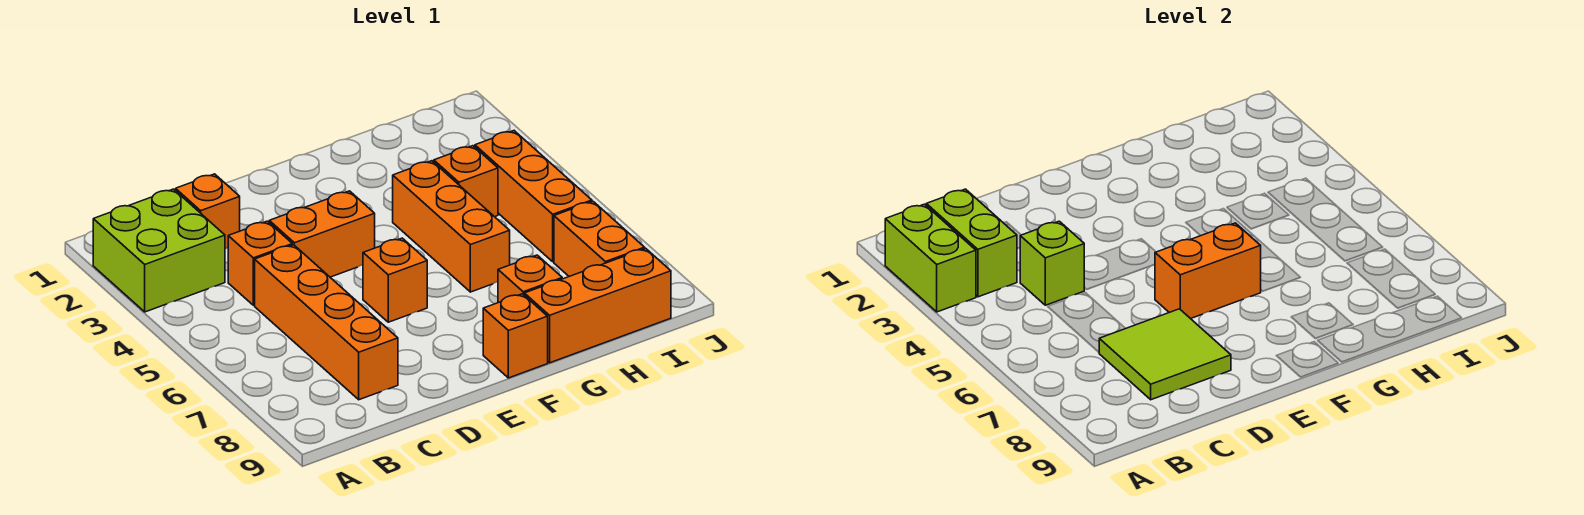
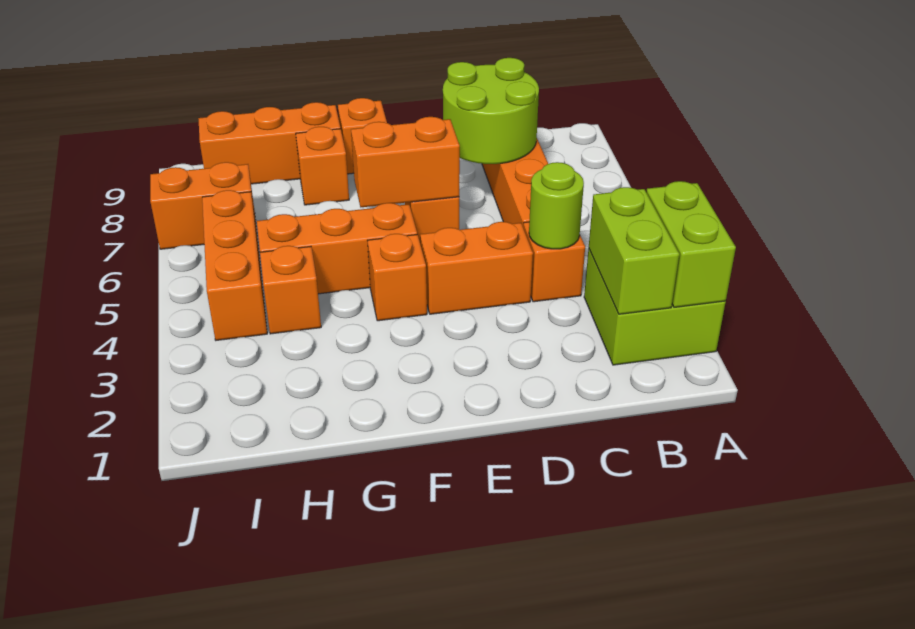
orange brick C2 level 1 -> orange brick F4 level 1
lime brick C4 level 2 -> lime round brick C4 level 2
lime tile C7:D8 level 2 -> lime round brick C7:D8 level 2
orange brick G4:G6 level 1 -> orange brick F5:H5 level 1
orange brick I7:I8 level 1 -> orange brick I7:J7 level 1

